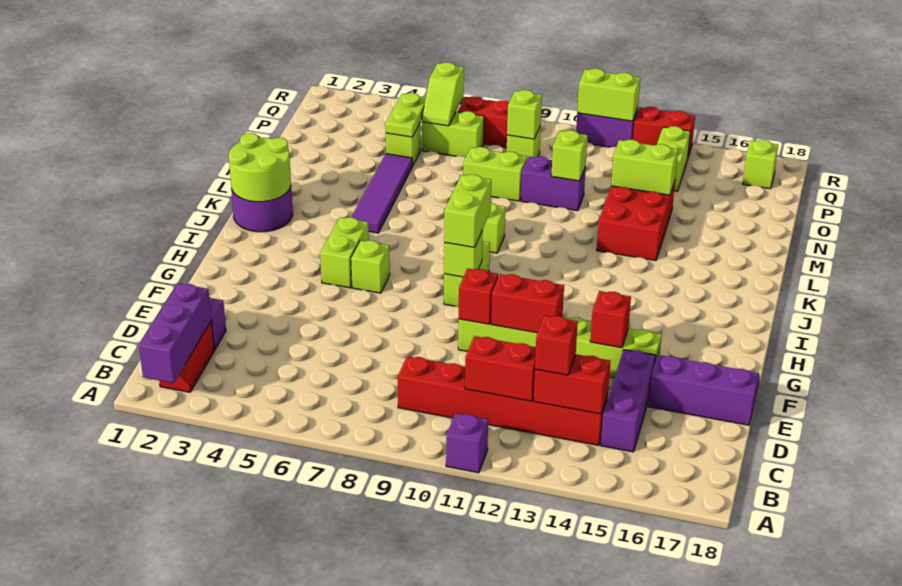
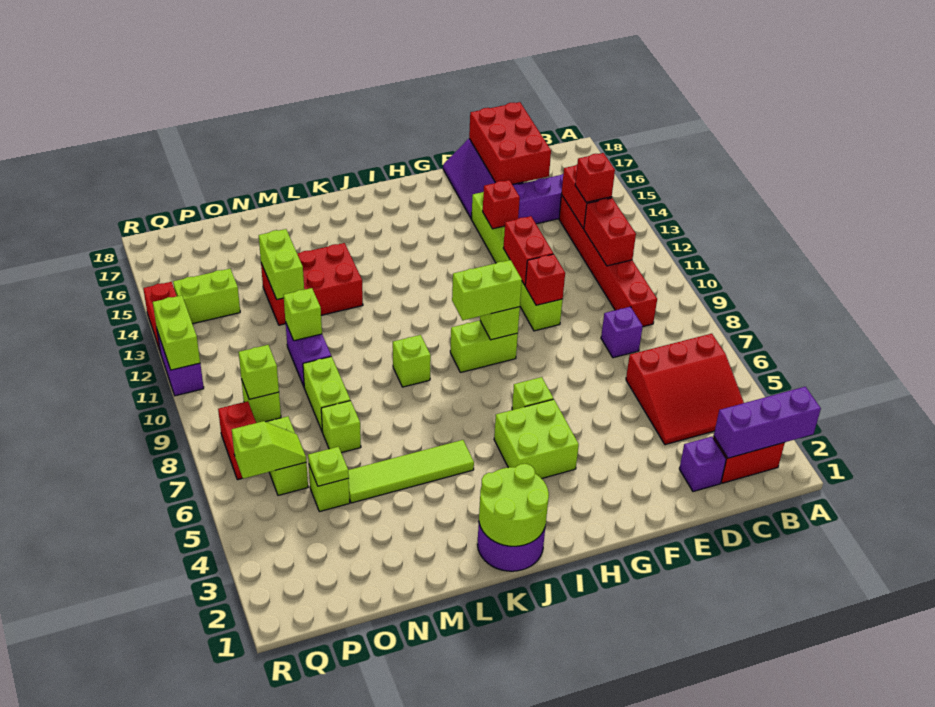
purple brick A11 level 1 -> purple brick D8 level 1
none -> red slope B4:D6 level 1 top 6
none -> red brick D16:E18 level 2
lime brick H5:I5 level 1 -> lime brick H4:I5 level 1
purple tile K5:N5 level 1 -> lime tile K5:N5 level 1
lime plate O5:P5 level 2 -> lime plate O5 level 2
lime brick Q17 level 1 -> lime brick N7 level 1

